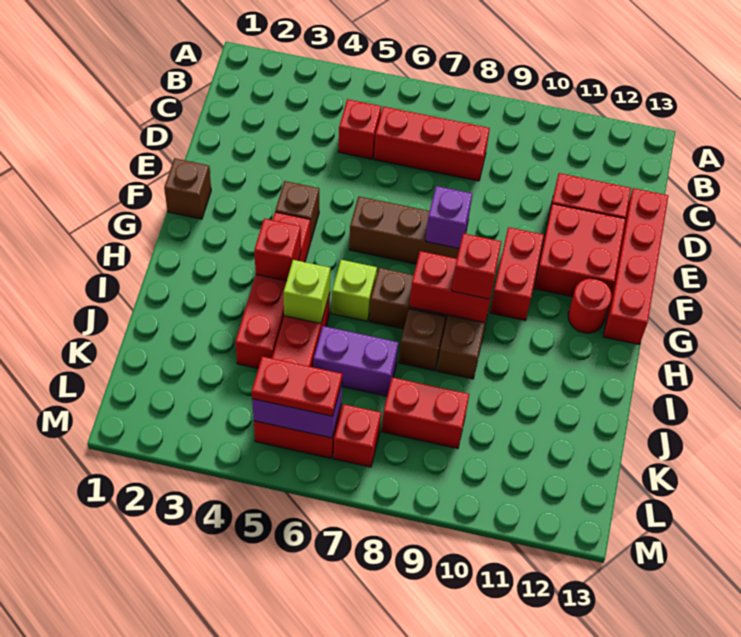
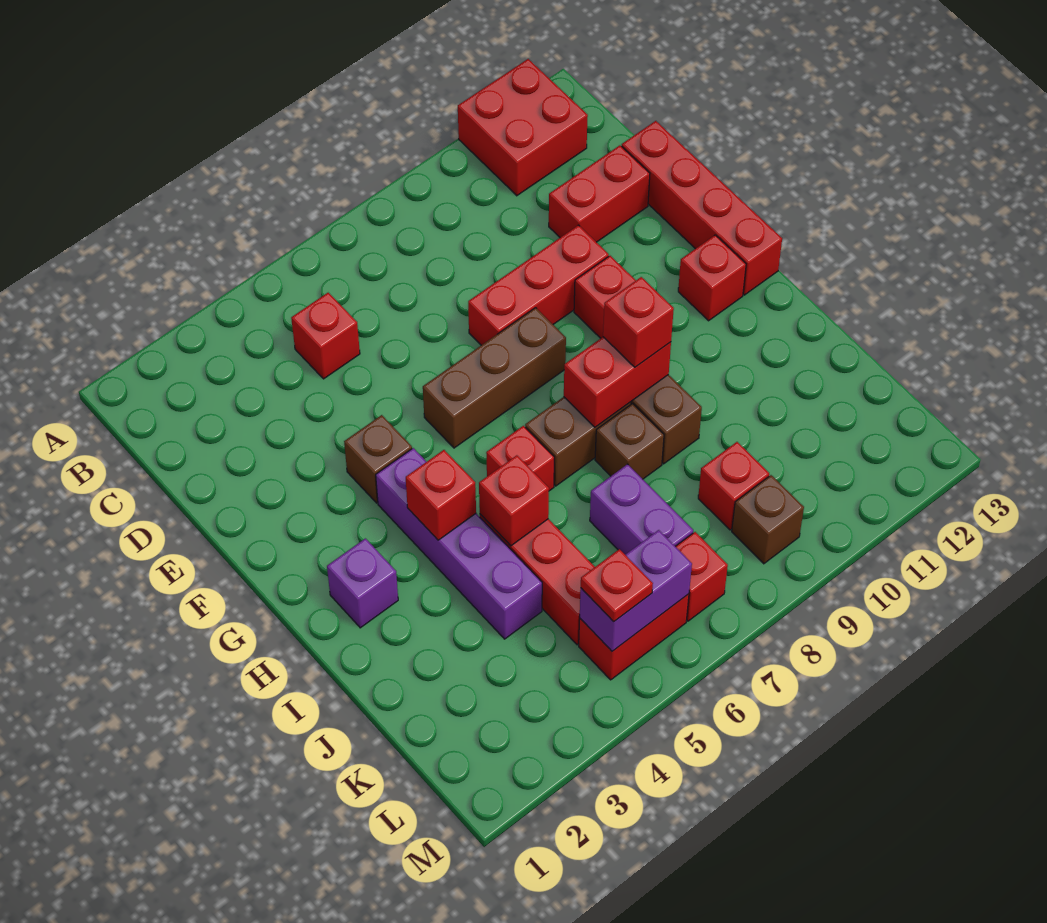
red brick C6:C8 level 1 -> red brick E8:E10 level 1
red brick E11:F12 level 1 -> red brick A11:B12 level 1
brown brick F1 level 1 -> brown brick L9 level 1
purple brick F8 level 2 -> purple brick H2 level 1
red brick G4:J4 level 1 -> purple brick G4:J4 level 1
red round brick G12 level 1 -> red brick G12 level 1
lime brick H6 level 1 -> red brick H6 level 1
lime brick I5 level 2 -> red brick I5 level 2
purple brick J6:J7 level 1 -> purple brick J7:K7 level 1
red brick K8:K9 level 1 -> red brick K9 level 1
red plate L5:L6 level 3 -> red plate L5 level 3

